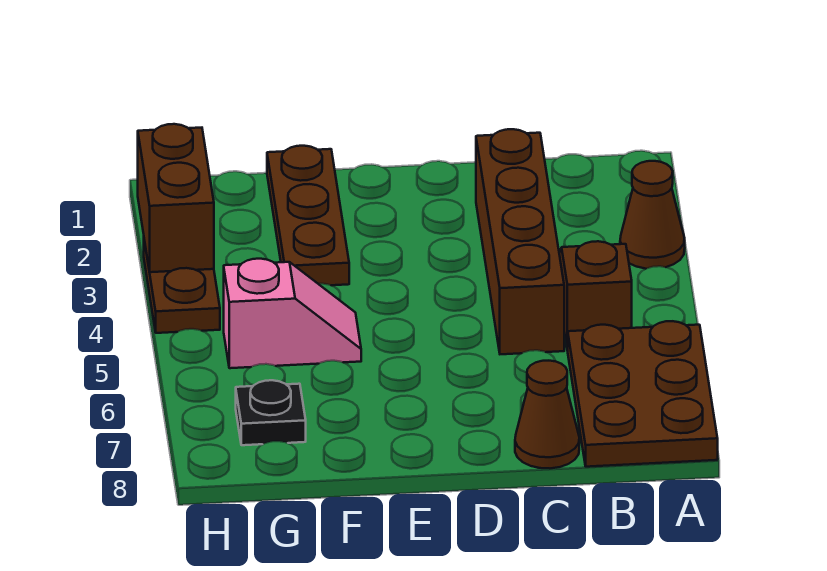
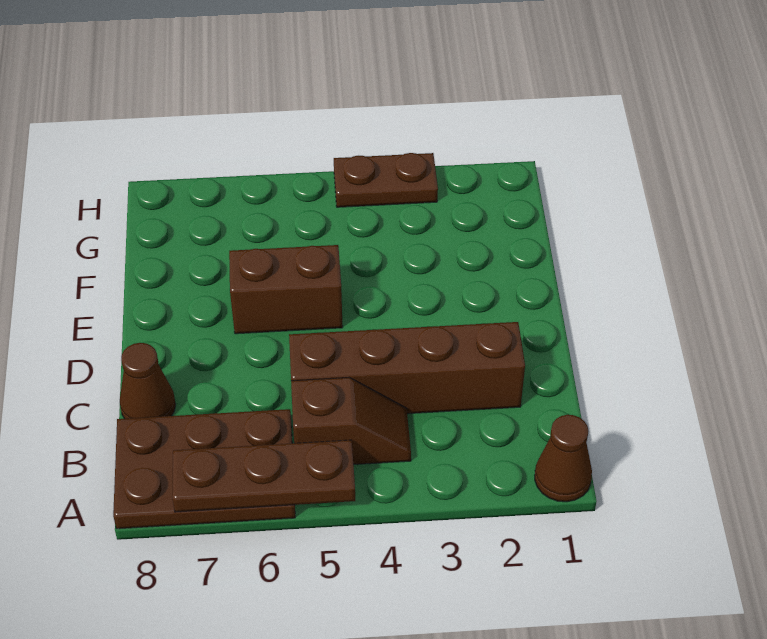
brown cone A3 level 1 -> brown cone A1 level 1
brown plate F1:F3 level 1 -> brown plate A5:A7 level 2
pink slope F5:G5 level 1 top G -> none
black plate G7 level 1 -> none
brown brick H2:H3 level 2 -> brown brick E5:E6 level 1

